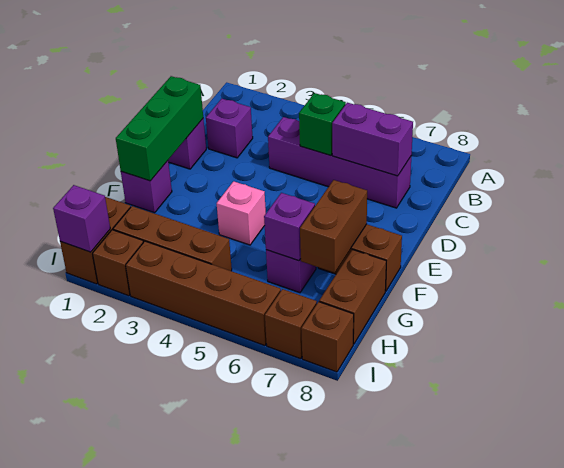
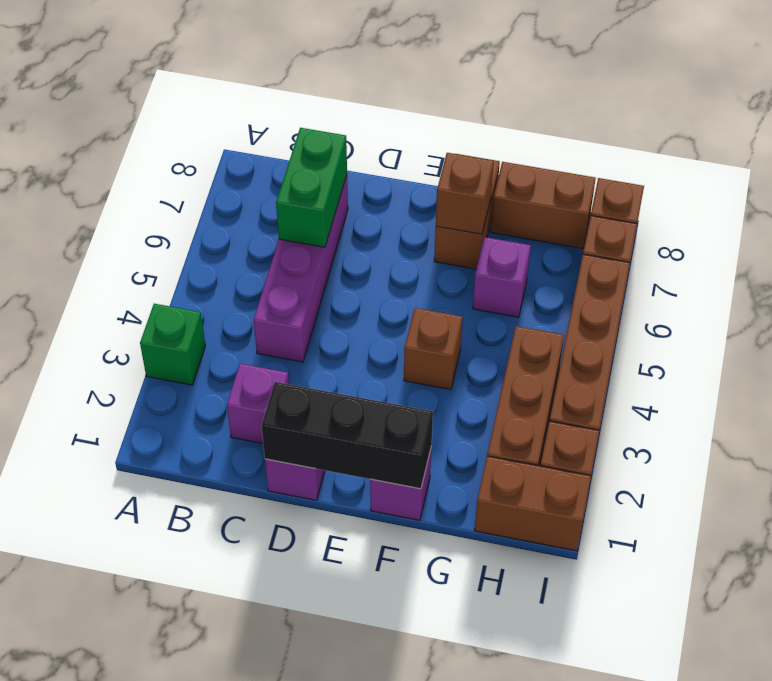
green brick C5 level 2 -> green brick A3 level 1
purple brick C6:C7 level 2 -> green brick C6:C7 level 2
green brick D1:F1 level 2 -> black brick D1:F1 level 2
pink brick F4 level 1 -> brown brick F4 level 1
brown brick F7:G7 level 2 -> brown brick F7 level 2
purple brick G6 level 2 -> none
purple brick I1 level 2 -> none

